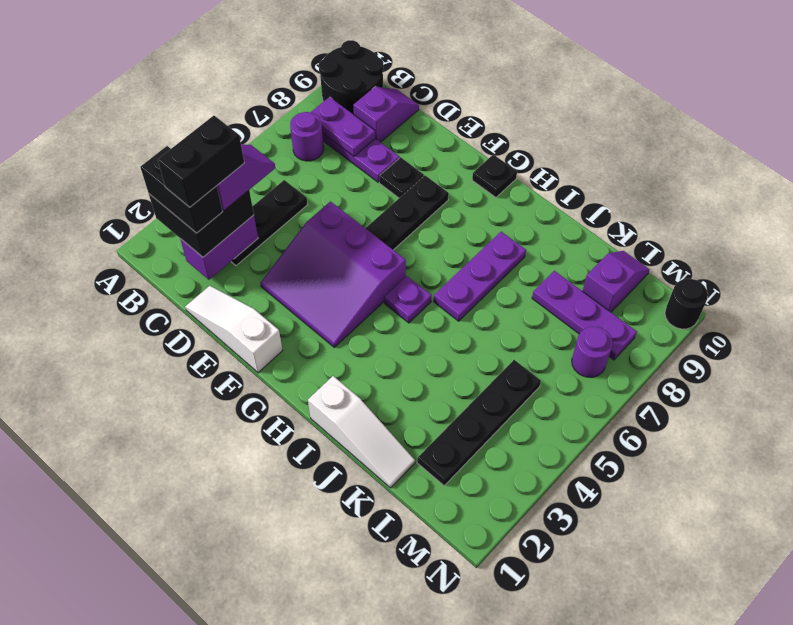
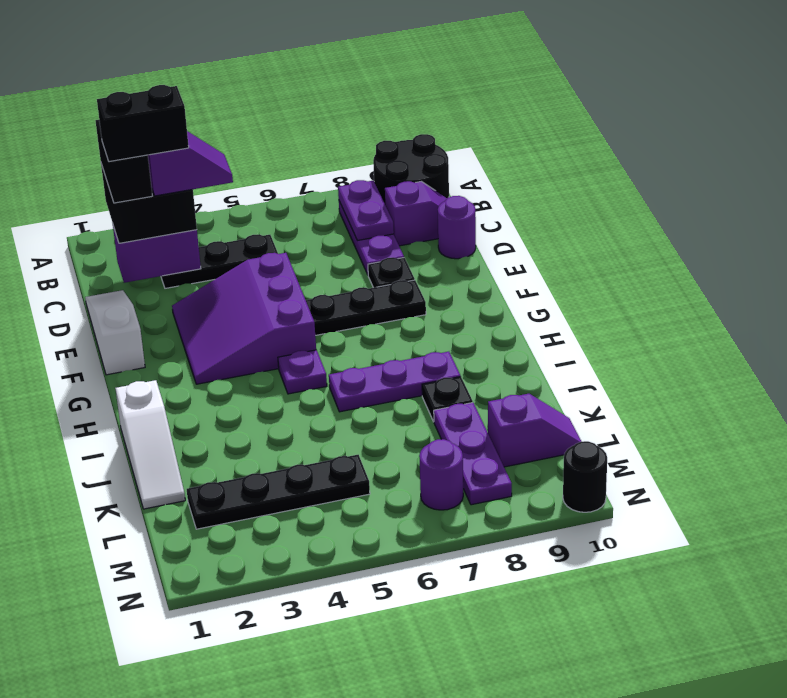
purple round brick B7 level 1 -> purple round brick D10 level 1
black plate G10 level 1 -> black plate J8 level 1

